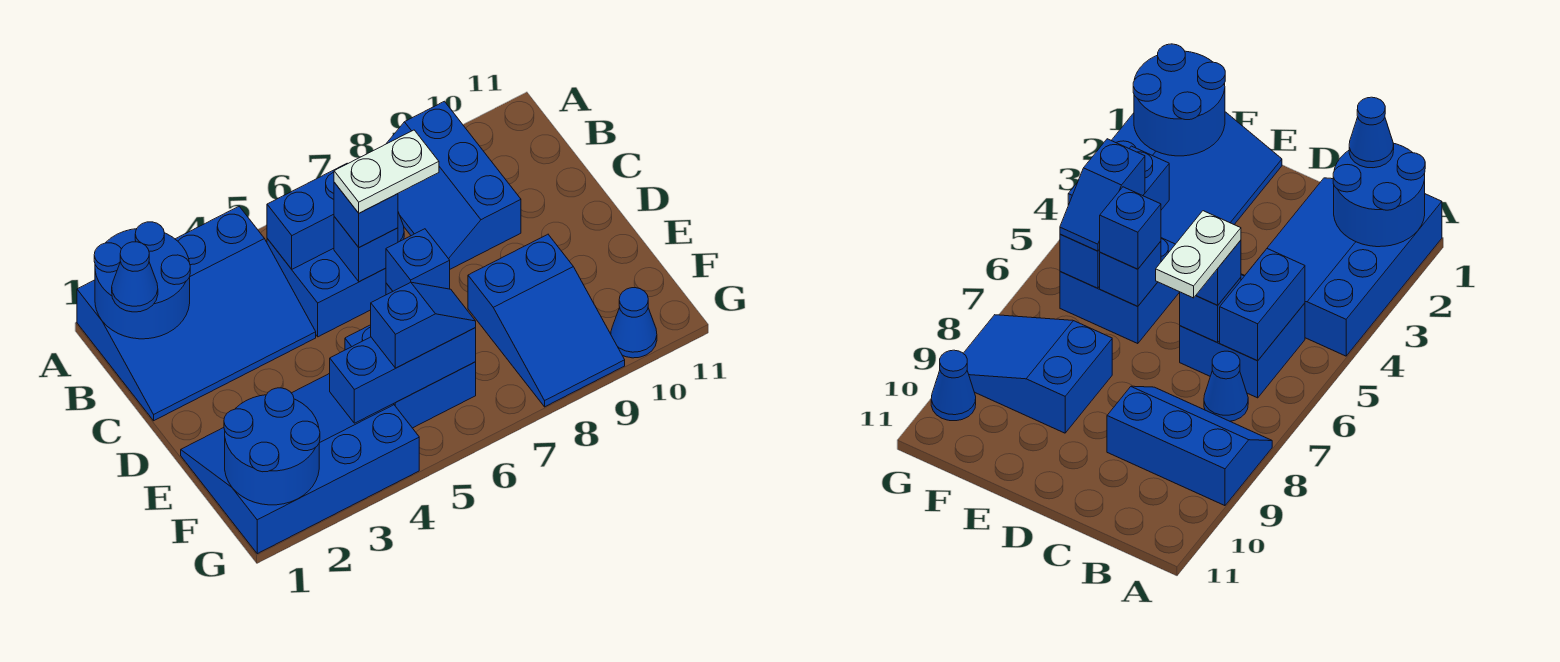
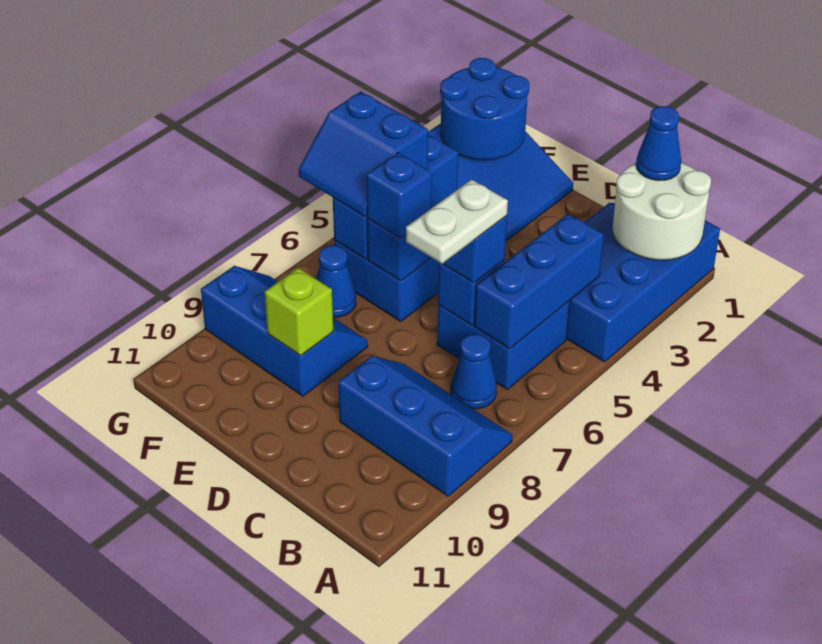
blue round brick A1:B2 level 2 -> white round brick A1:B2 level 2
blue brick B5:B6 level 2 -> blue brick B4:B6 level 2
blue slope E8:G9 level 1 top E -> blue slope E8:G9 level 1 top 9
none -> lime brick E9 level 2
blue slope F5:F6 level 3 top 5 -> blue slope F5:G6 level 3 top 5
blue cone G10 level 1 -> blue cone F7 level 1

